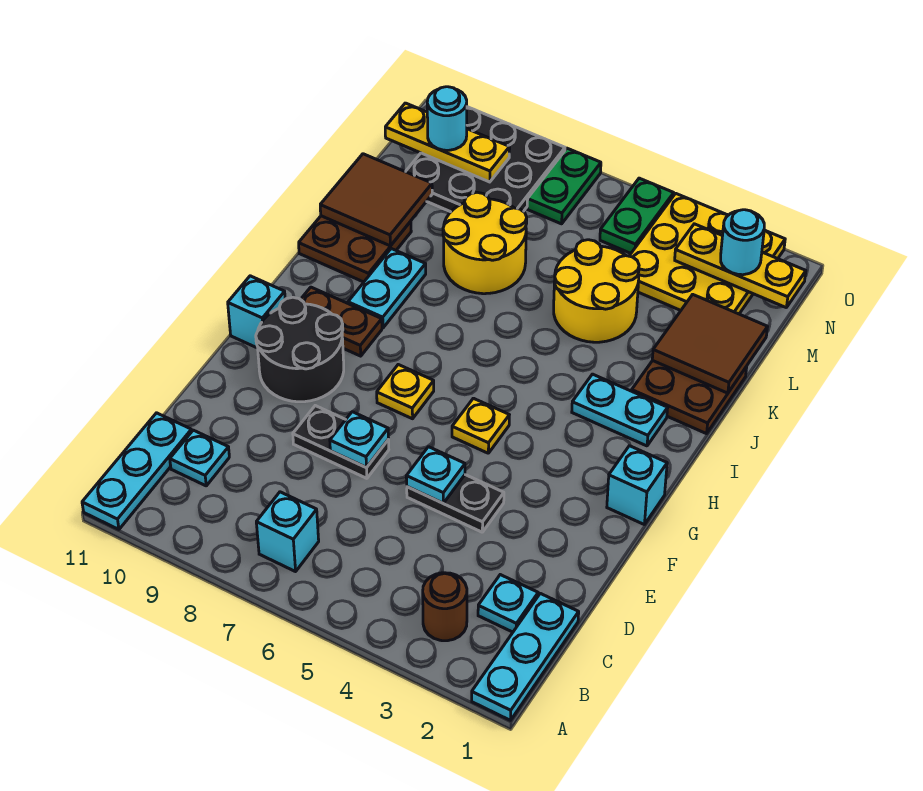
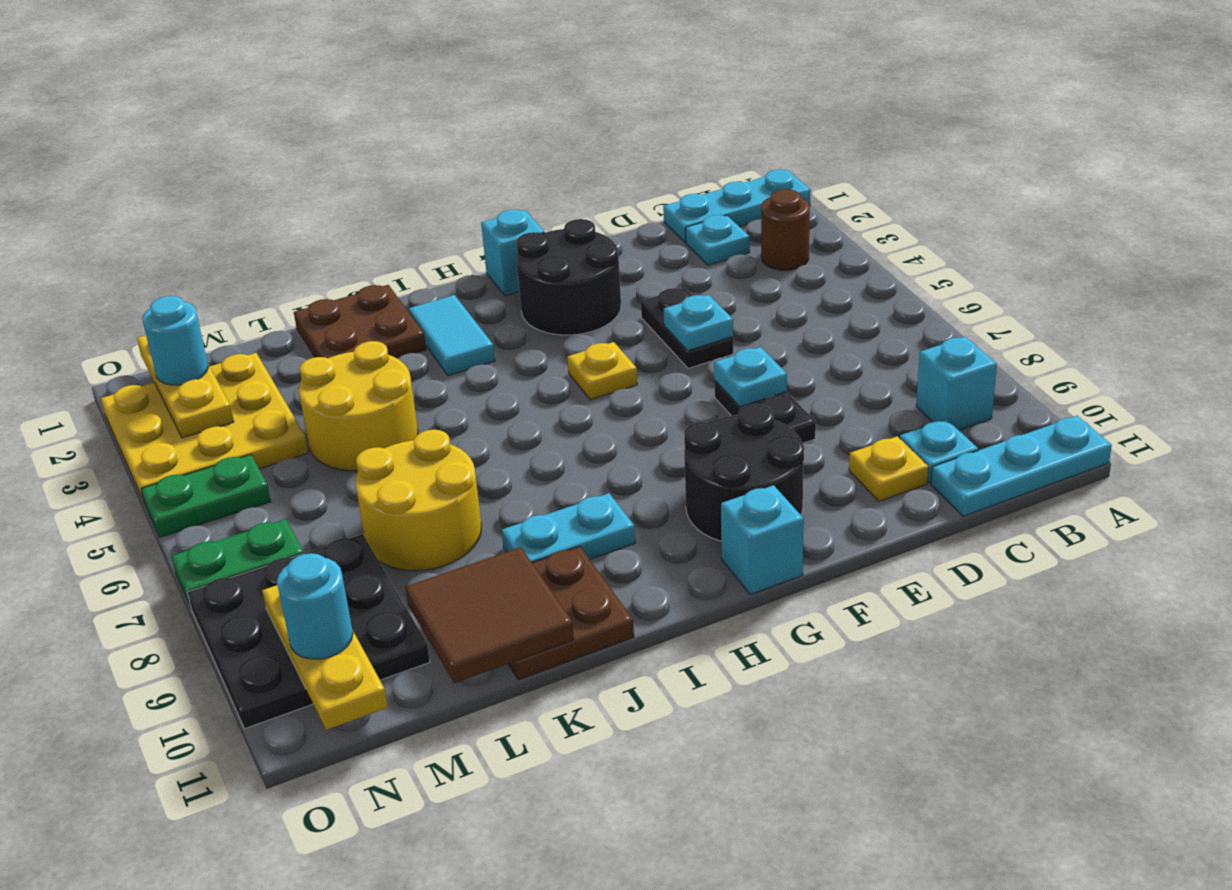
cyan brick B7 level 1 -> cyan brick B9 level 1
none -> black round brick F2:G3 level 1
yellow plate G7 level 1 -> yellow plate D10 level 1
brown plate H9:H10 level 1 -> none
cyan plate I2:I3 level 1 -> cyan tile I2:I3 level 1
brown tile K1:L2 level 2 -> none

